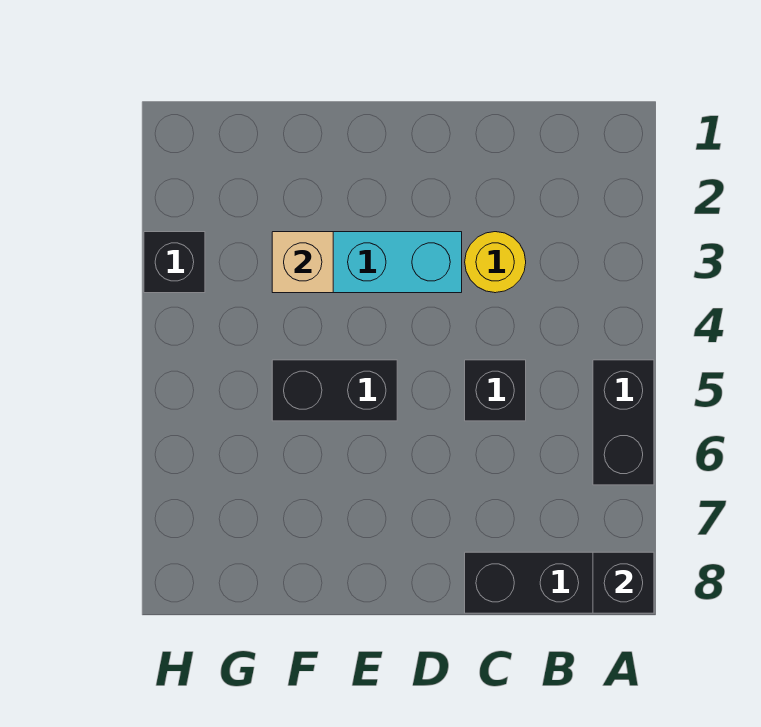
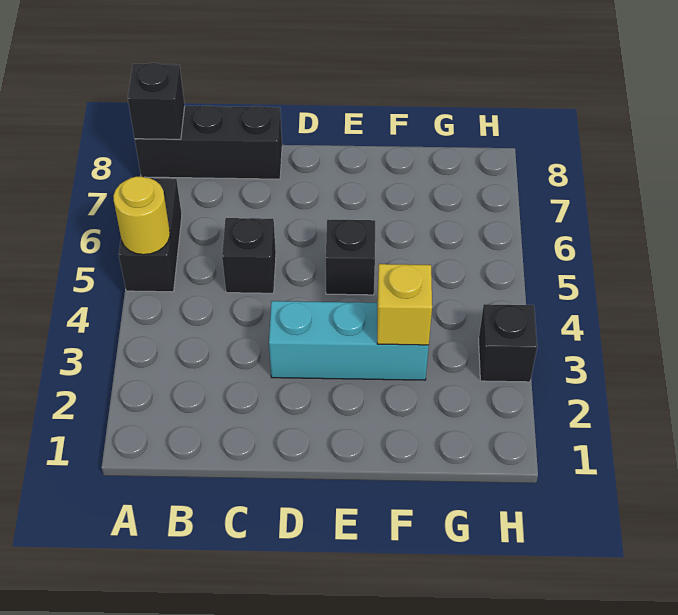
yellow round brick C3 level 1 -> yellow round brick A5 level 2
black brick E5:F5 level 1 -> black brick E5 level 1
tan brick F3 level 2 -> yellow brick F3 level 2

